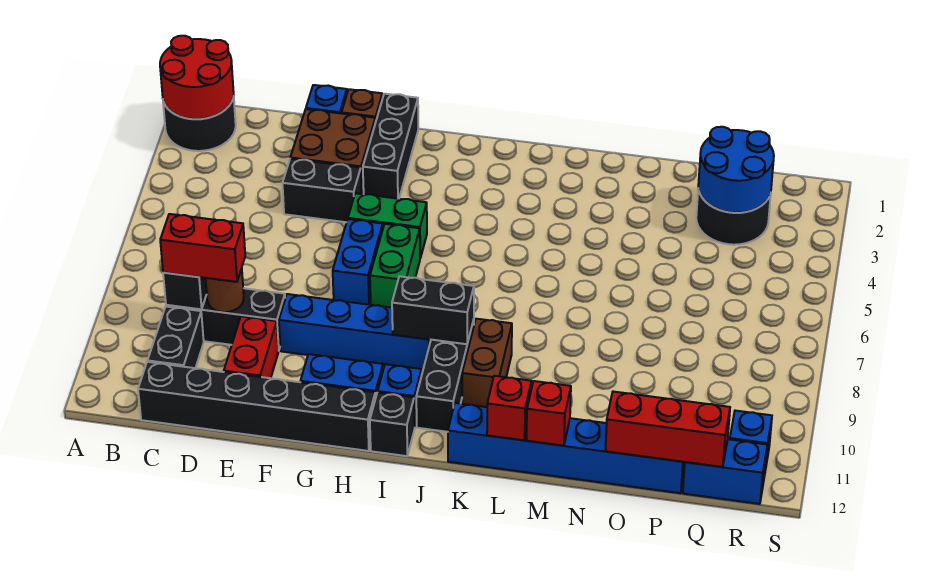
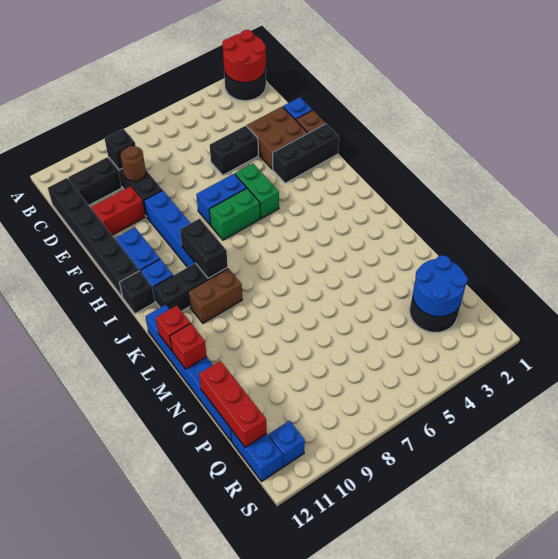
red brick C9:D9 level 3 -> none
black brick E4:F4 level 1 -> black brick E4:E5 level 1

